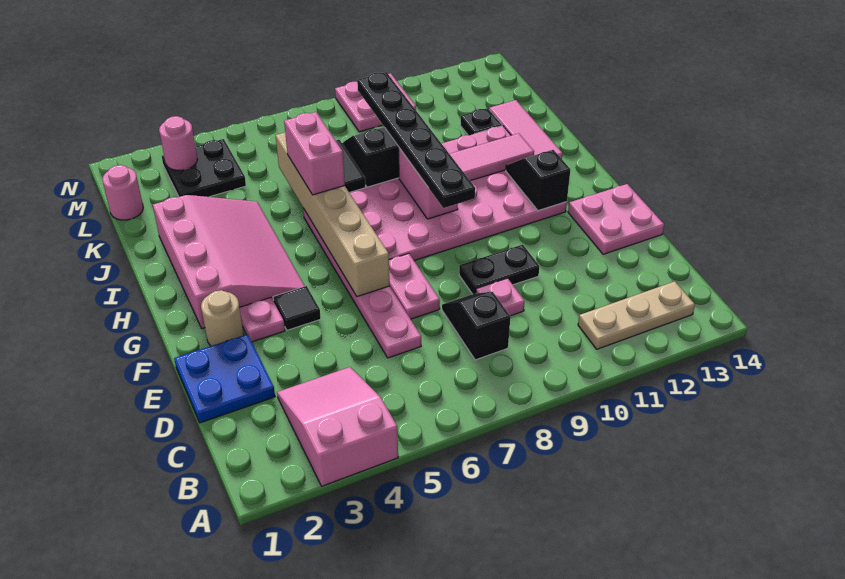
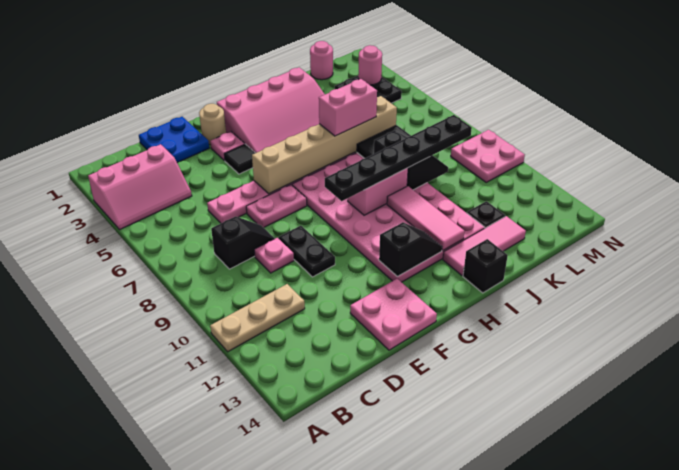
pink slope A3:C4 level 1 top A -> pink slope A3:C4 level 1 top 3
tan plate B11:B13 level 1 -> tan plate A11:C11 level 1
none -> black brick I14 level 1

